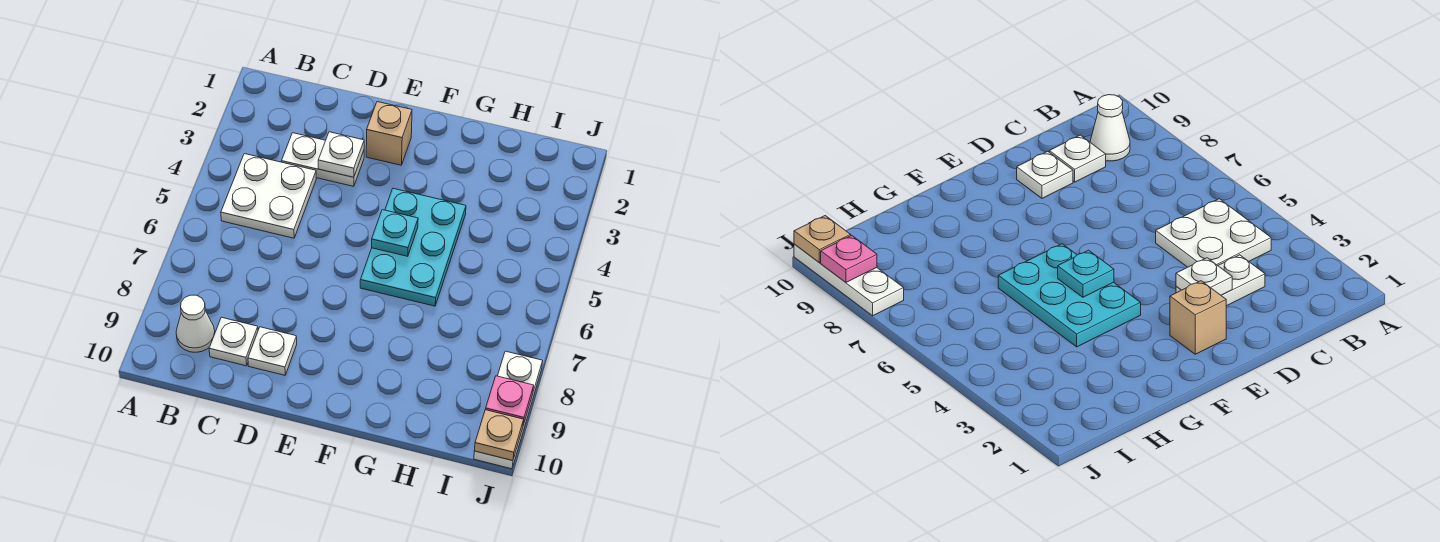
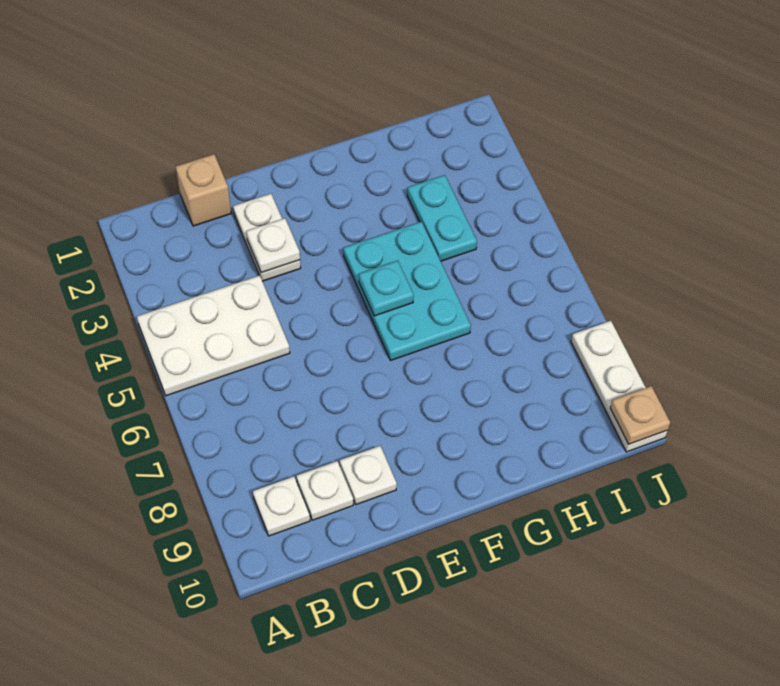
white plate B4:C5 level 1 -> white plate A4:C5 level 1
white cone B9 level 1 -> white plate B9 level 1
white plate C3:D3 level 1 -> white plate D2:D3 level 1
tan brick E2 level 1 -> tan brick C1 level 1
none -> cyan plate H3:H4 level 1
pink plate J9 level 2 -> none

